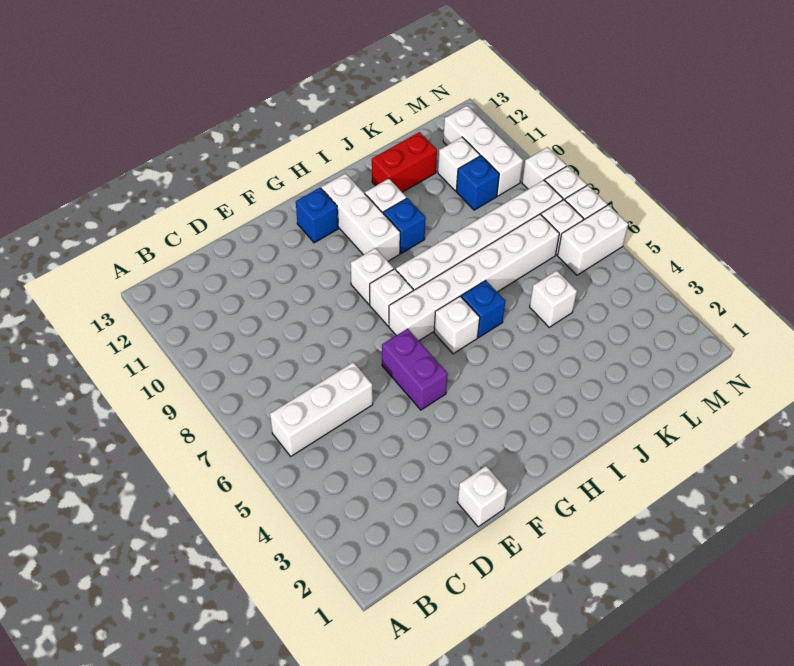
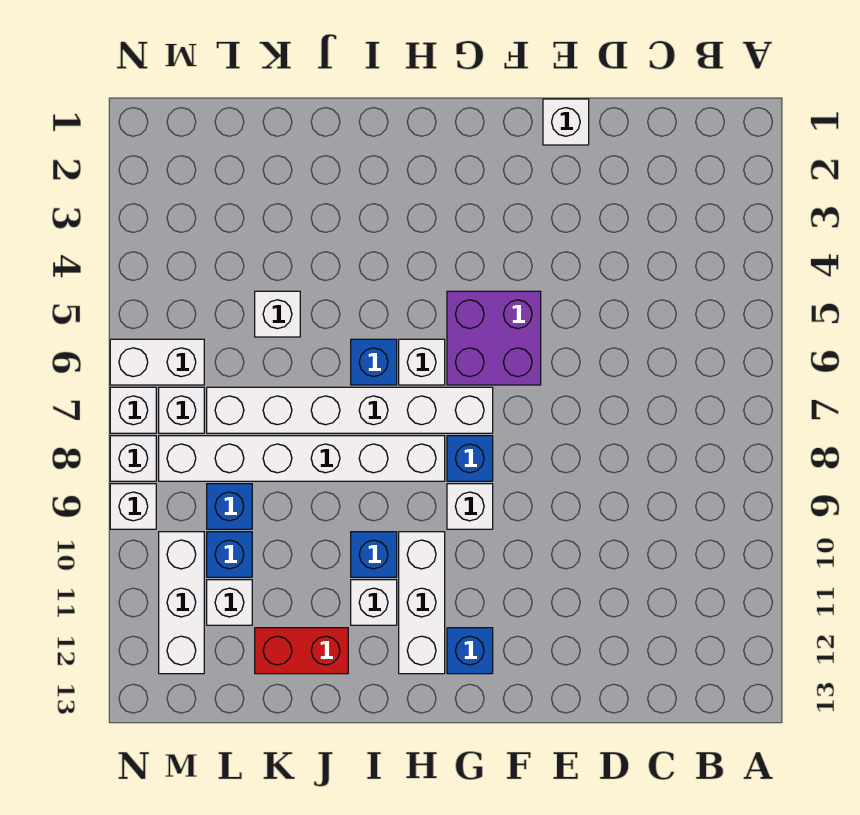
white brick B6:D6 level 1 -> none
purple brick F5:F6 level 1 -> purple brick F5:G6 level 1
white brick G8 level 1 -> blue brick G8 level 1
none -> blue brick L9 level 1

